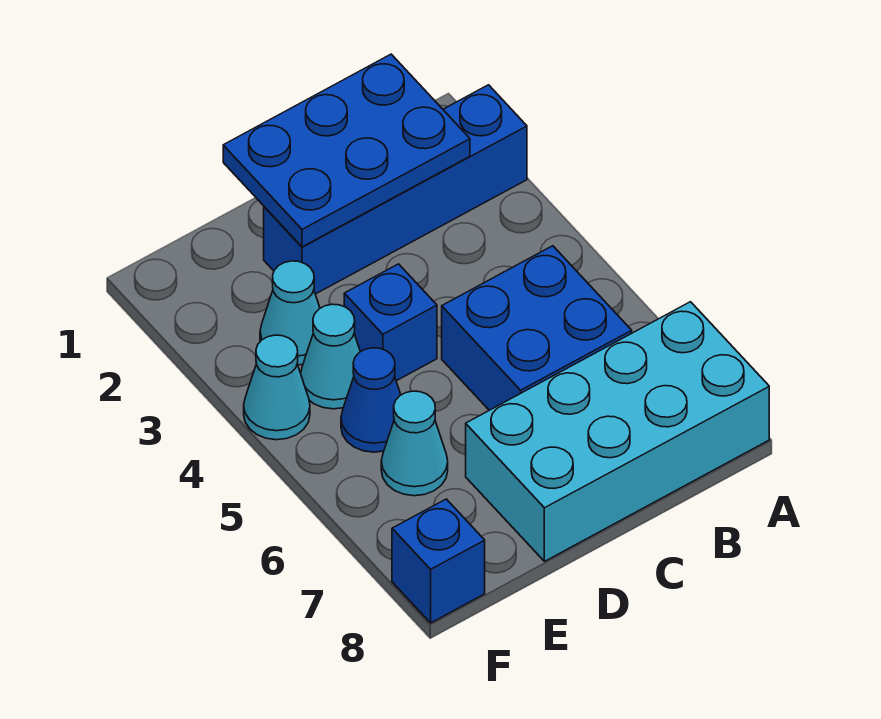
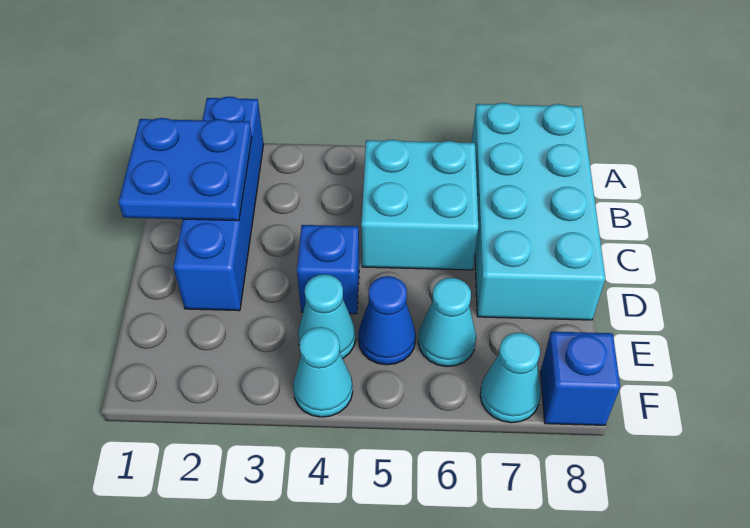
blue plate B1:D2 level 2 -> blue plate B1:C2 level 2
blue brick B5:C6 level 1 -> cyan brick B5:C6 level 1
cyan cone E3 level 1 -> cyan cone F7 level 1

